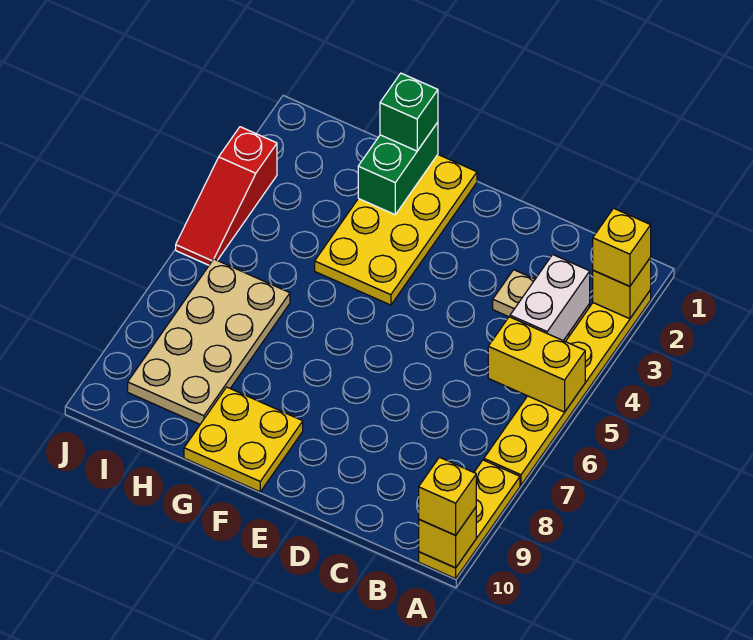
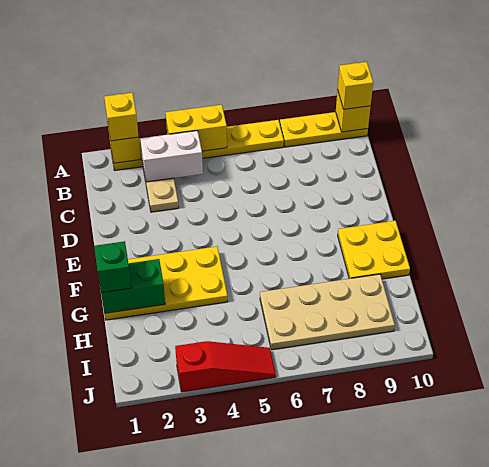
yellow brick A5:B5 level 2 -> yellow brick A4:A5 level 2

